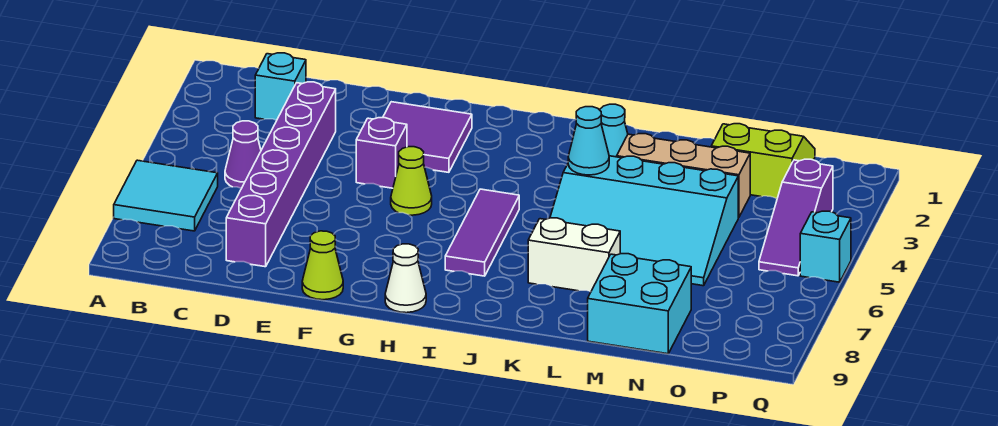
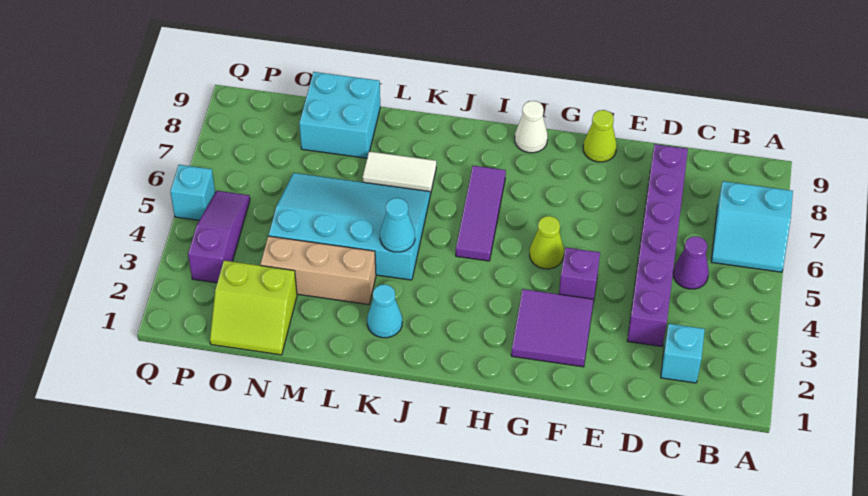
cyan tile A6:B7 level 1 -> cyan slope A6:B7 level 1 top 7
white brick K7:L7 level 1 -> white tile K7:L7 level 1

